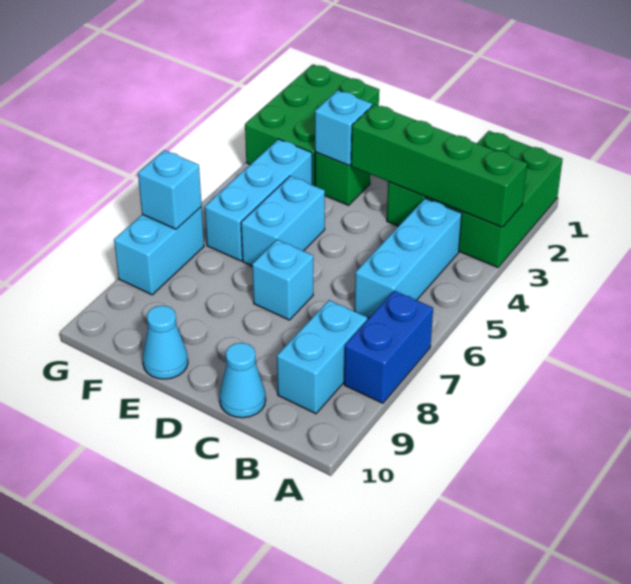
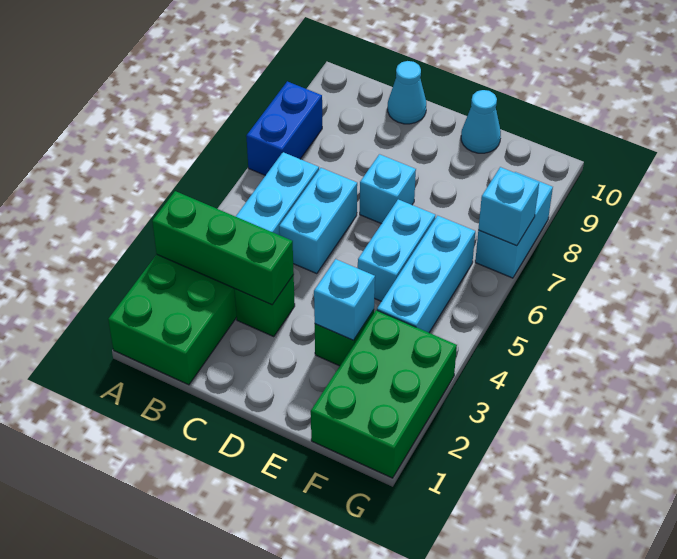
green brick A3:D3 level 2 -> green brick A3:C3 level 2
cyan brick B8:B9 level 1 -> cyan brick C5:C6 level 1

